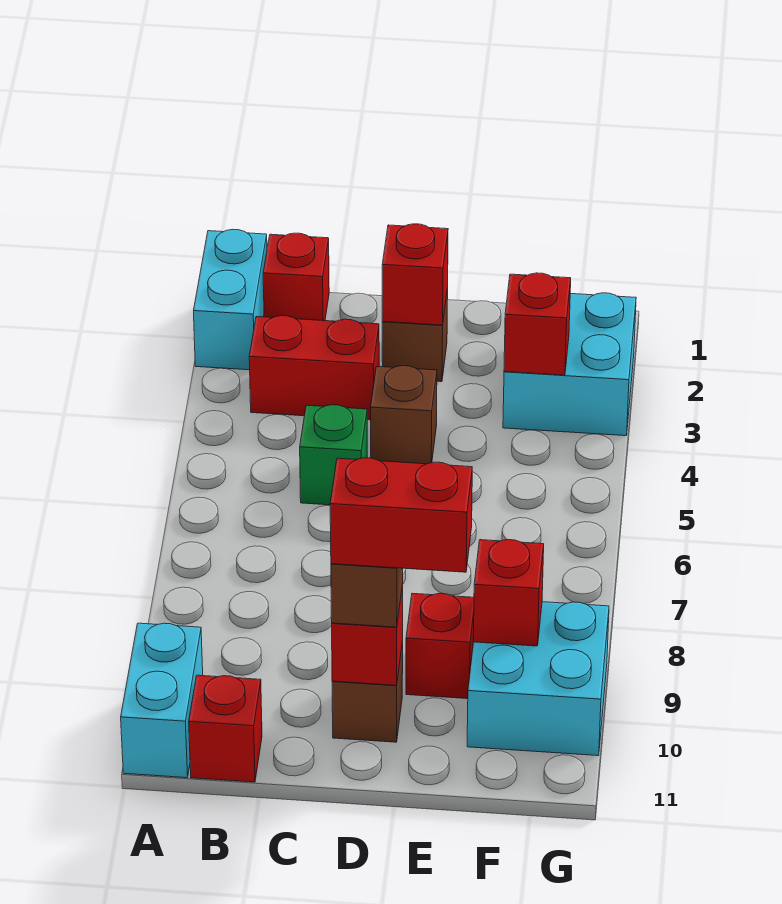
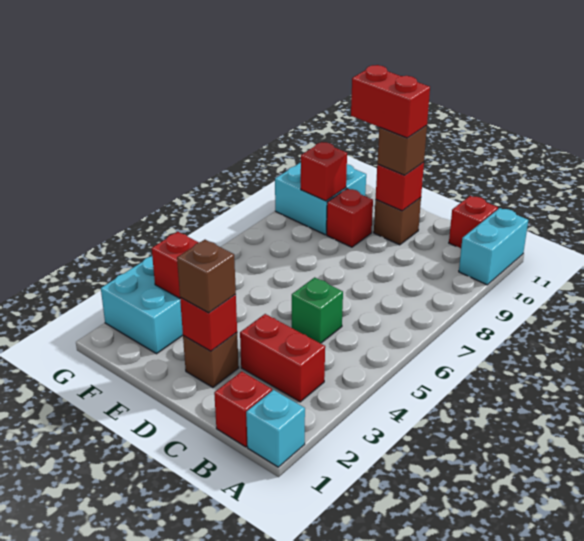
cyan brick A1:A2 level 1 -> cyan brick A1 level 1
brown brick D4 level 1 -> brown brick D2 level 3

